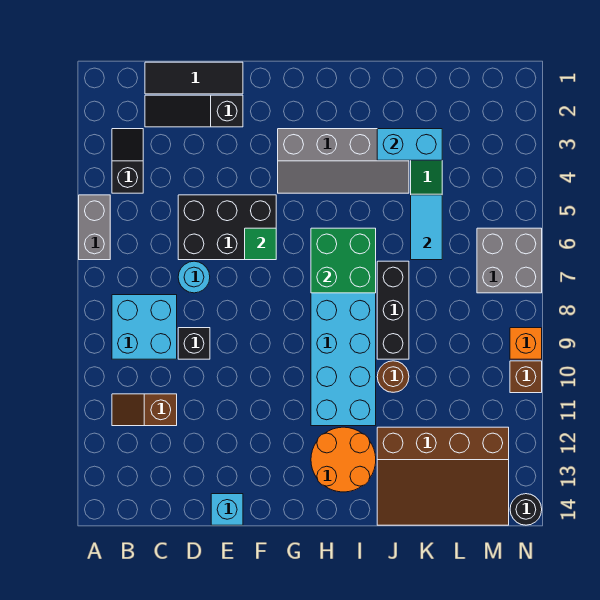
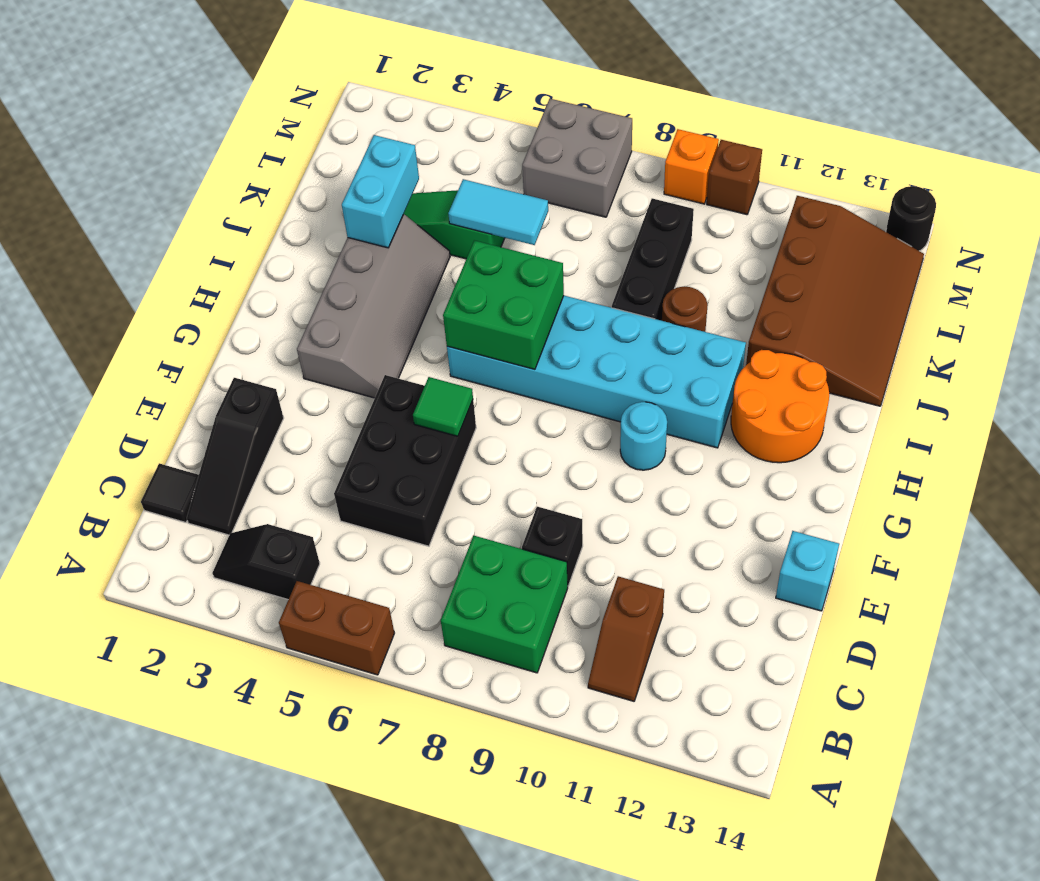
grey brick A5:A6 level 1 -> brown brick A5:A6 level 1
cyan brick B8:C9 level 1 -> green brick B8:C9 level 1
black tile C1:E1 level 1 -> black tile C1 level 1
cyan round brick D7 level 1 -> cyan round brick G10 level 1
black brick J7:J9 level 1 -> black brick J9:L9 level 1

